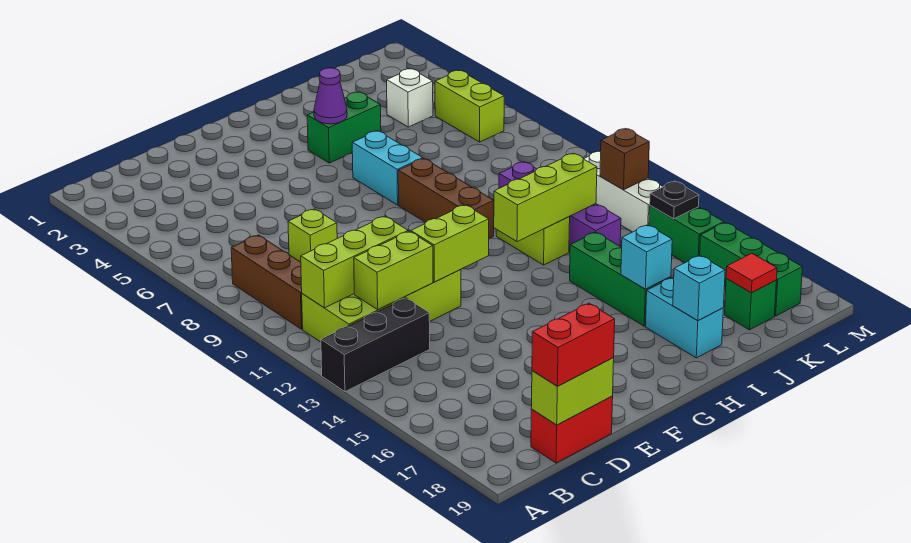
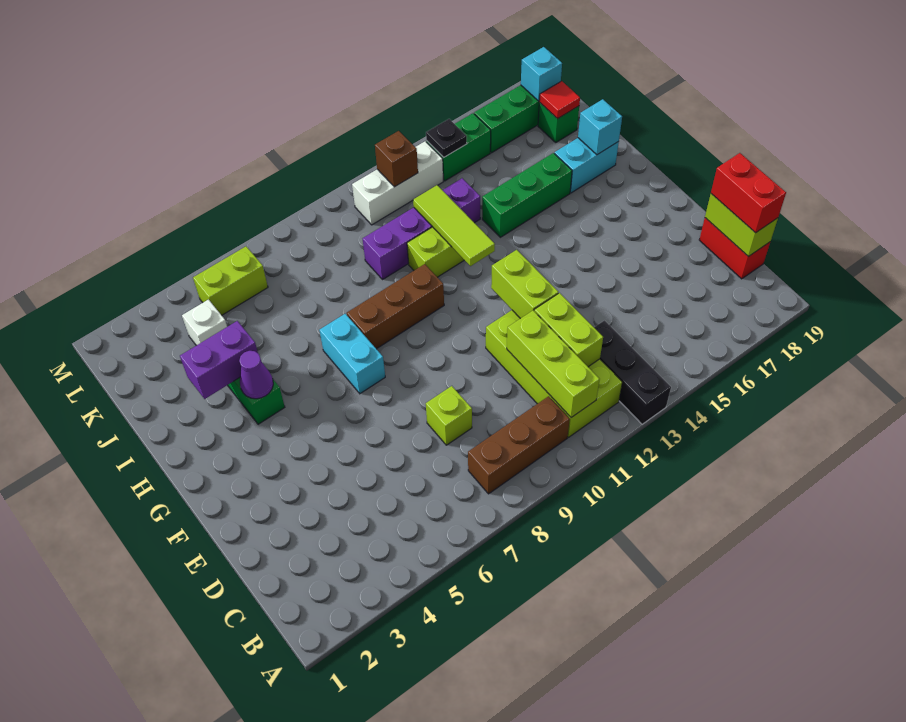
cyan brick H6:H7 level 1 -> cyan brick G7:H7 level 1
lime brick H12:J12 level 2 -> lime tile H12:J12 level 2
none -> purple brick I3:I4 level 2
cyan brick I16 level 2 -> cyan brick L18 level 2

